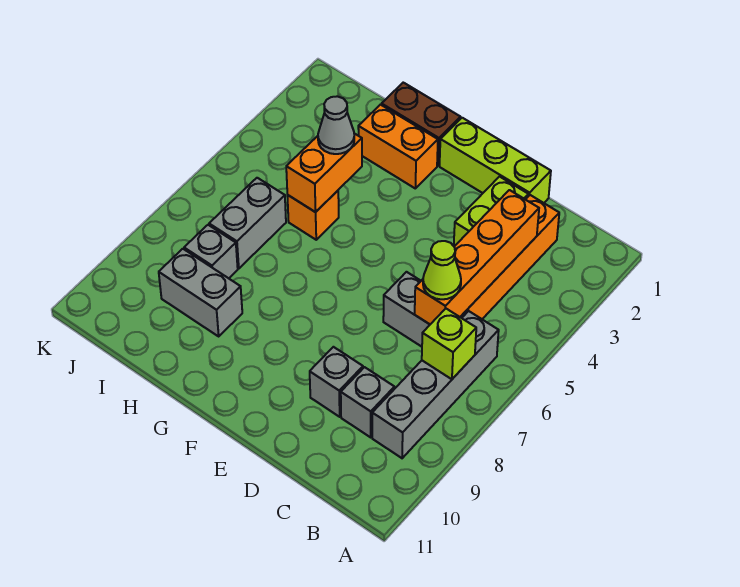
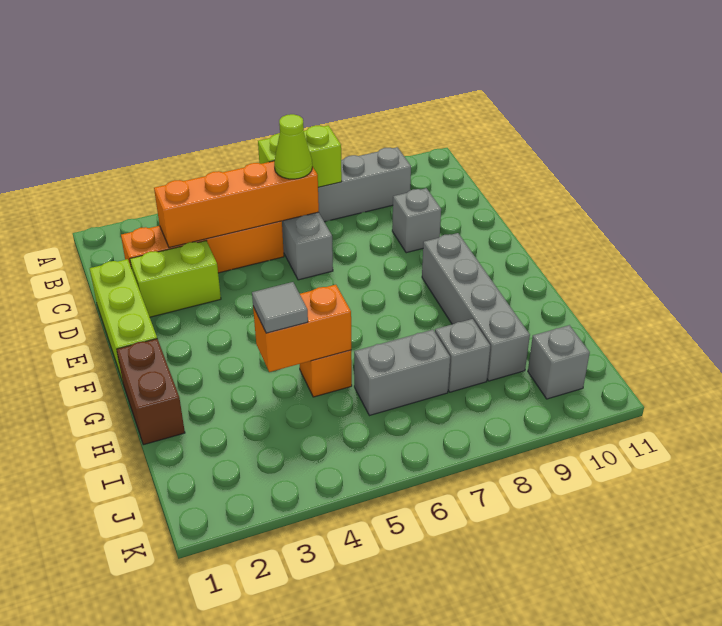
lime brick B7 level 2 -> lime brick B6:B7 level 2
grey brick C9 level 1 -> grey brick J10 level 1
orange brick G2:H2 level 1 -> none
grey cone H4 level 3 -> grey tile H4 level 3
grey brick H9:I9 level 1 -> grey brick F9:I9 level 1

